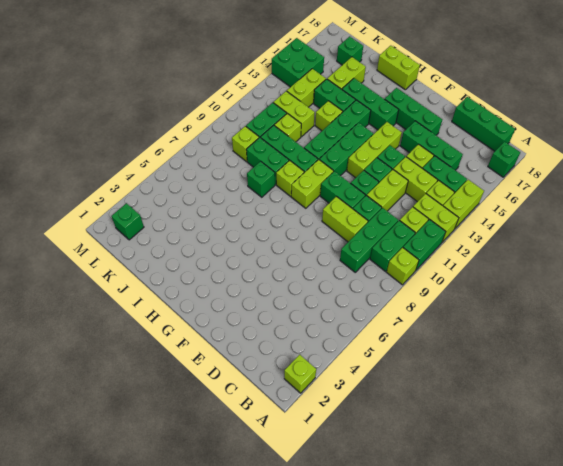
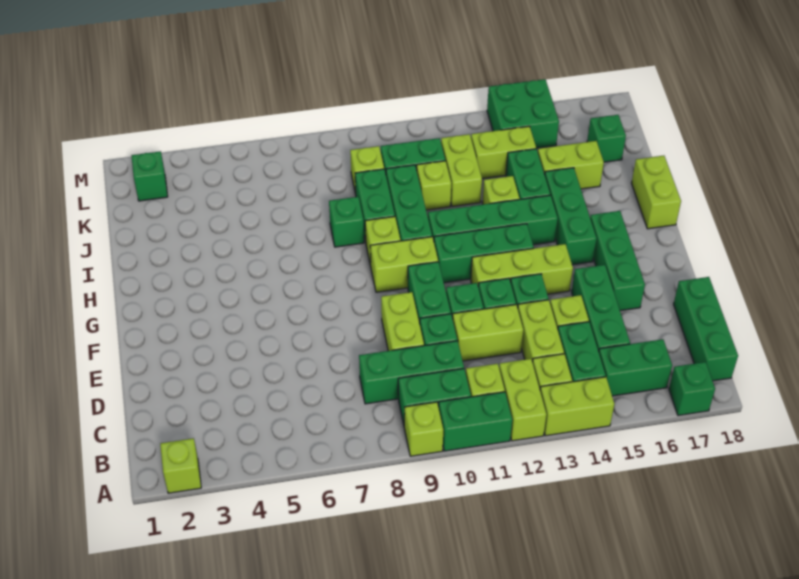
none -> green brick B15:B16 level 1

